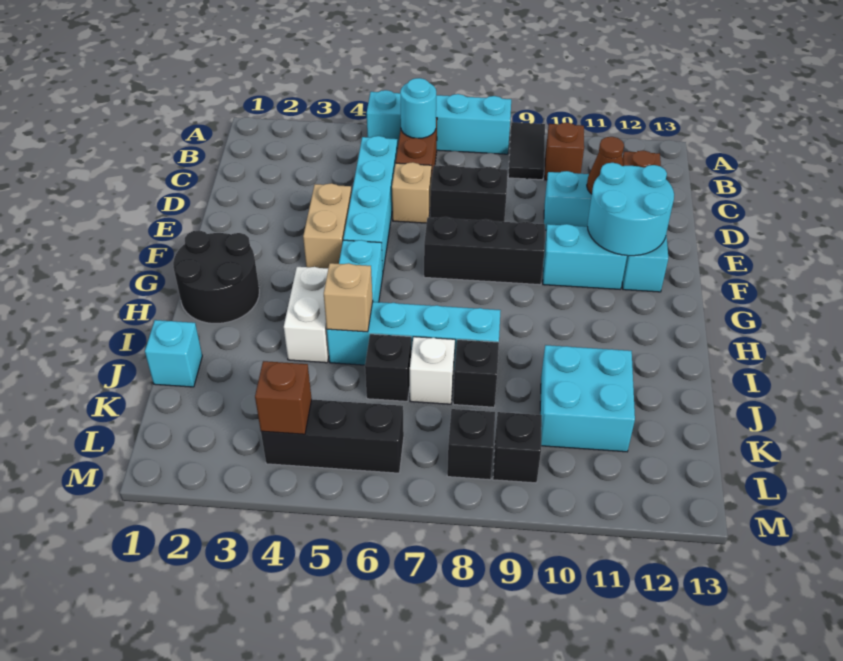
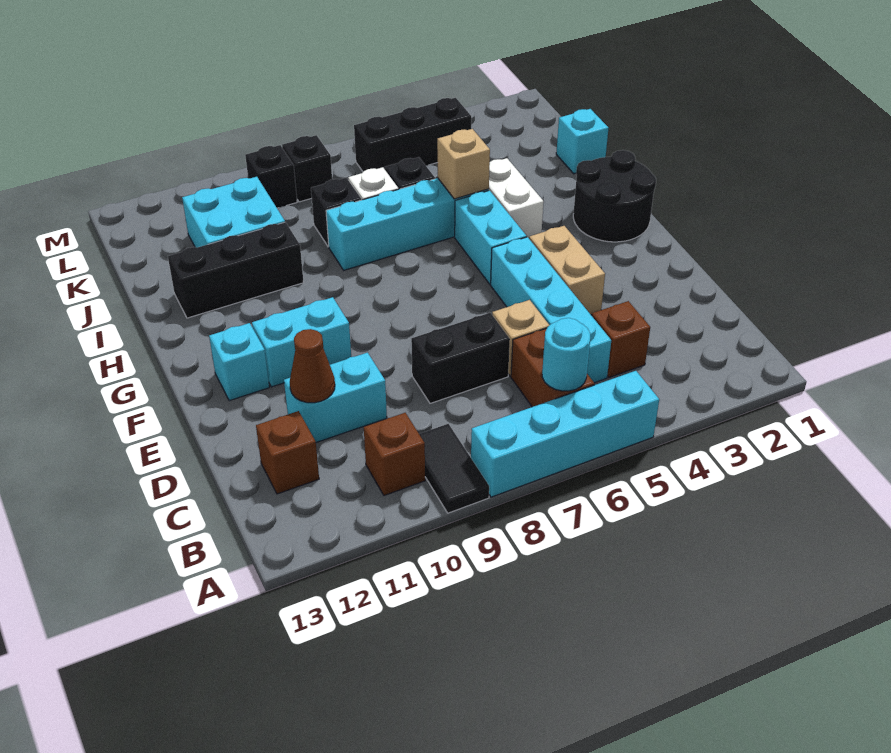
cyan round brick E11:F12 level 2 -> none
black brick F7:F9 level 1 -> black brick I10:I12 level 1
brown brick L4 level 2 -> brown brick C4 level 1

